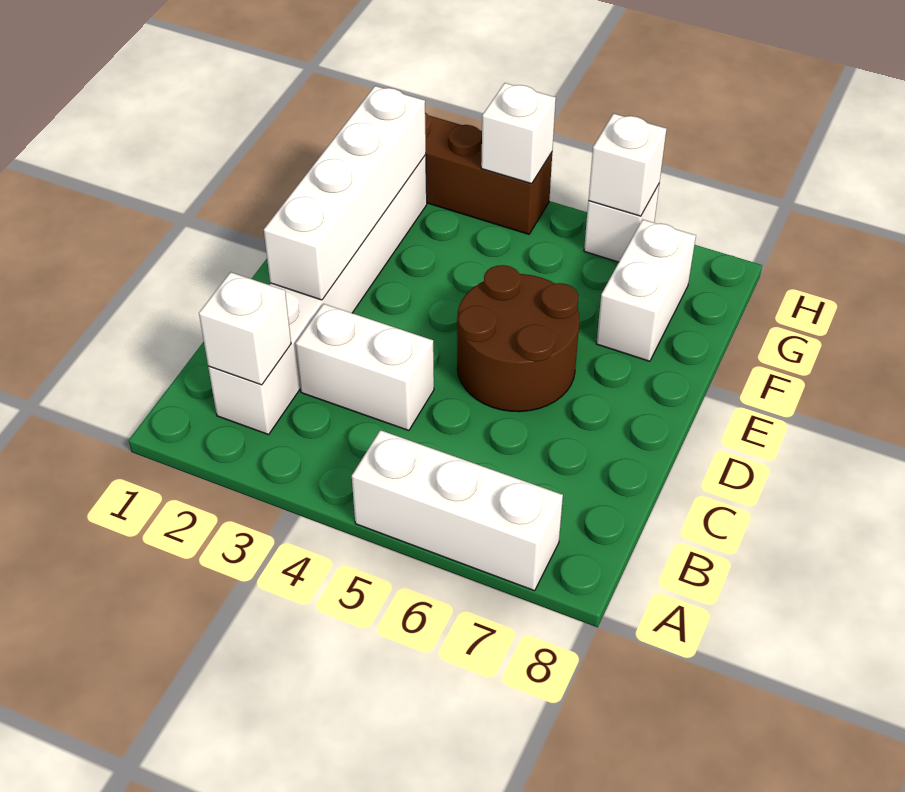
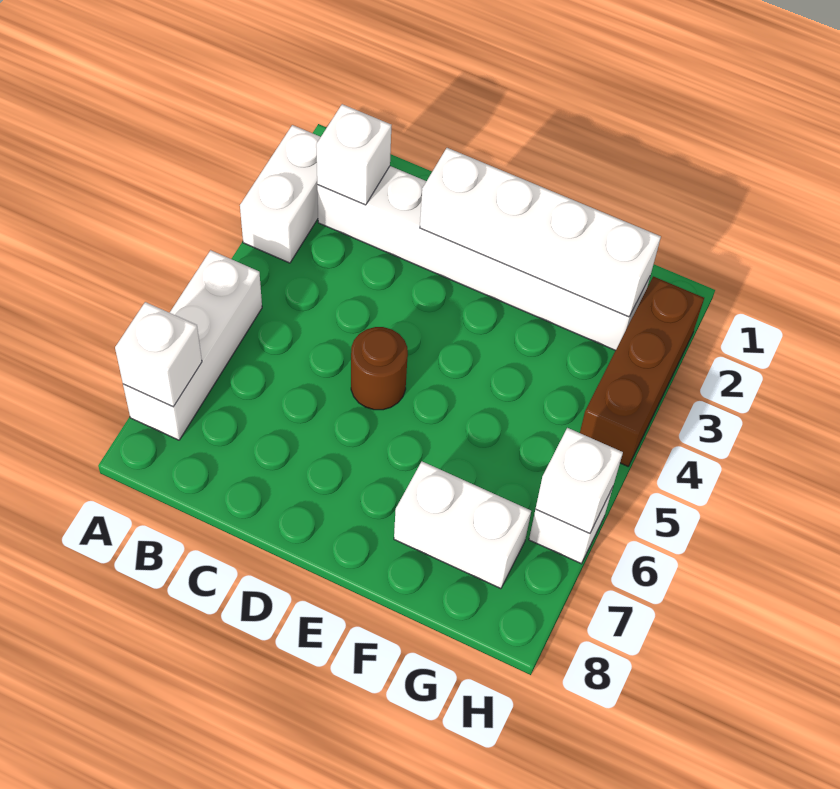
white brick C3:C4 level 1 -> white brick A2:A3 level 1
brown round brick D5:E6 level 1 -> brown round brick D5 level 1
white brick H4 level 2 -> white brick A7 level 2

